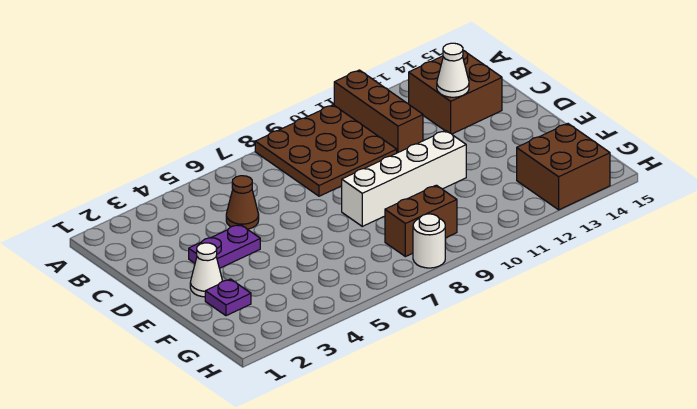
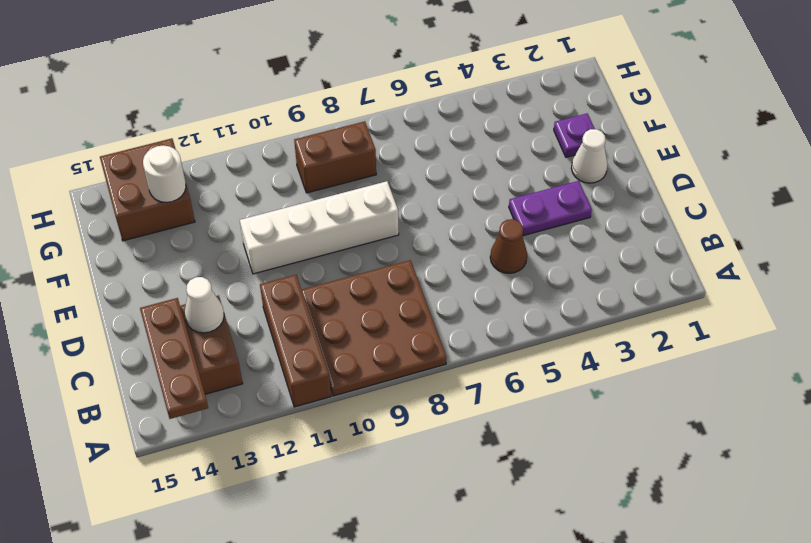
none -> brown plate A14:C14 level 2
white round brick H8 level 1 -> white round brick G13 level 2

